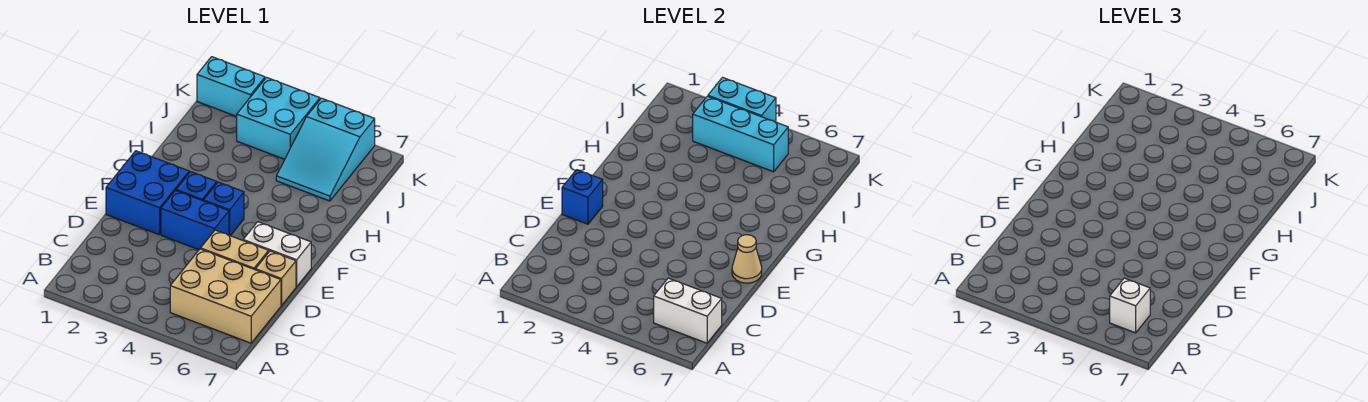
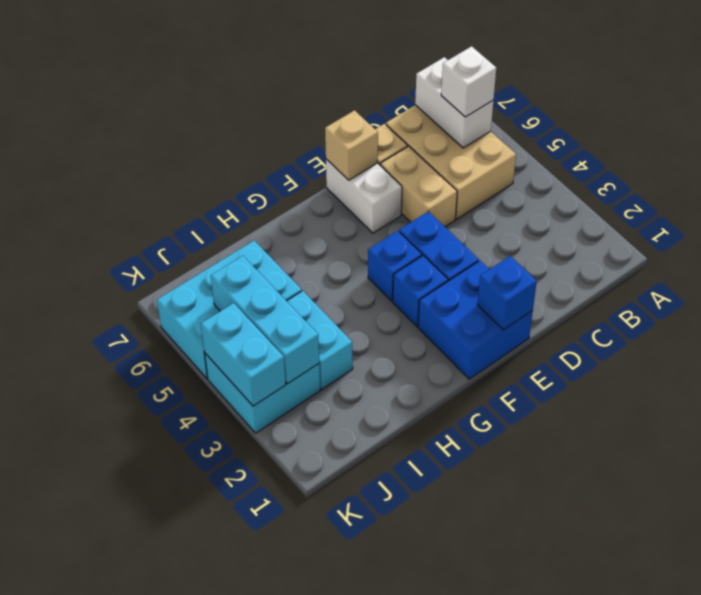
tan cone E7 level 2 -> tan brick E7 level 2
cyan slope I5:K6 level 1 top K -> cyan brick I5:K6 level 1
cyan brick K1:K2 level 1 -> cyan brick I3:I4 level 1

